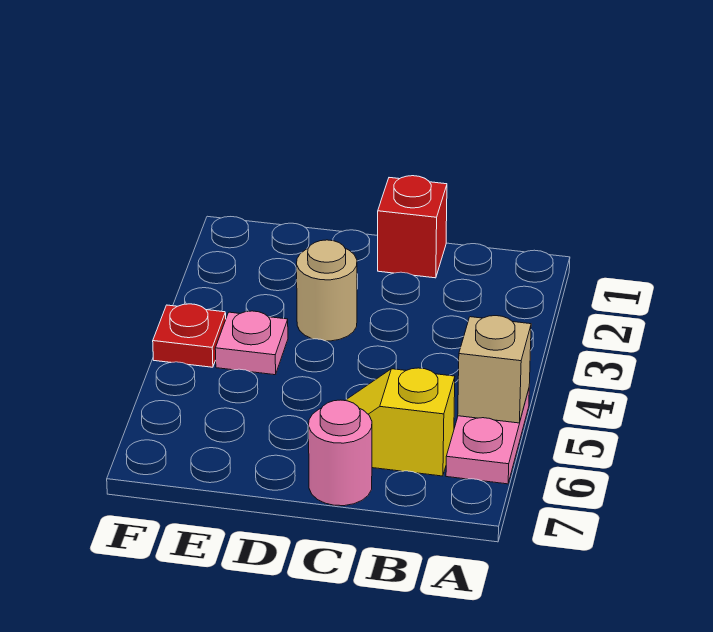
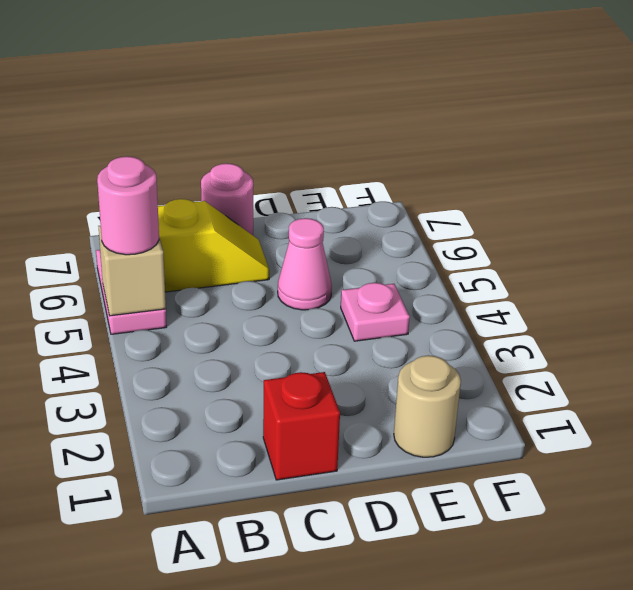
none -> pink round brick A5 level 3
tan round brick D3 level 1 -> tan round brick E1 level 1
none -> pink cone D5 level 1
red plate F4 level 1 -> none

